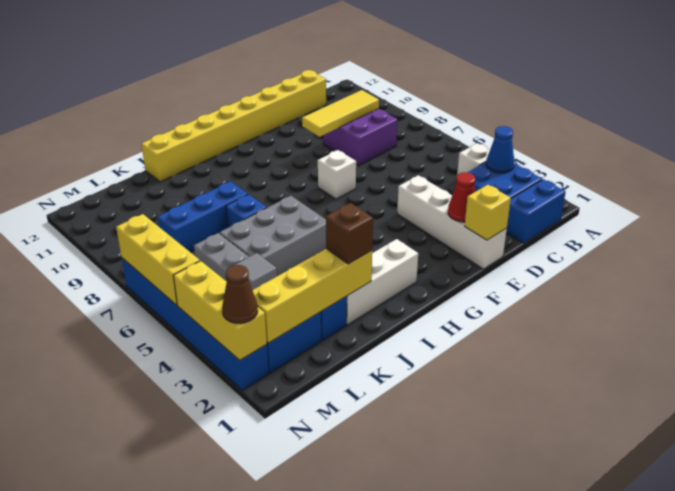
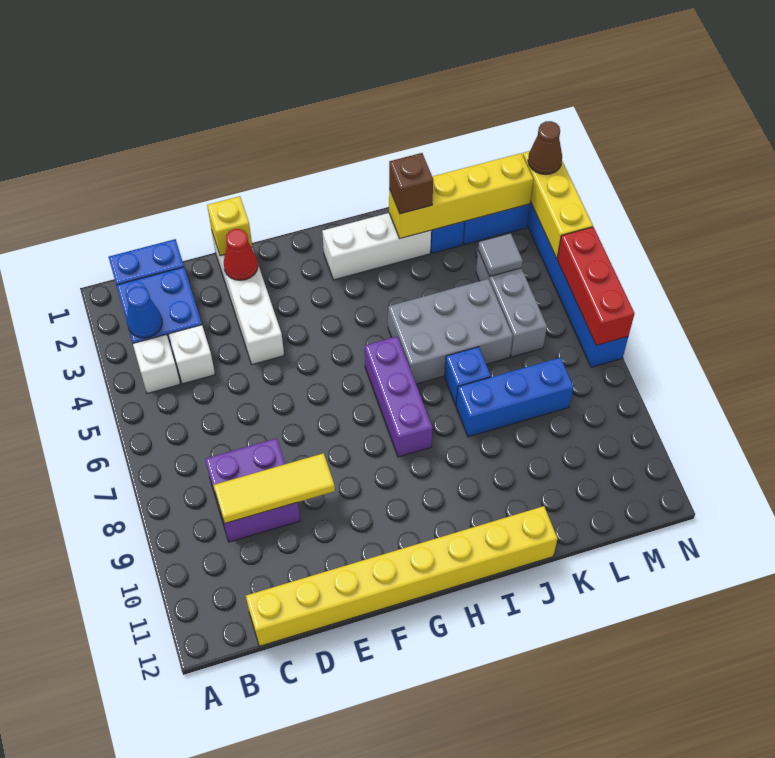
white brick F7 level 1 -> white brick C4 level 1
none -> purple brick H6:H8 level 1
yellow brick N5:N7 level 2 -> red brick N5:N7 level 2

